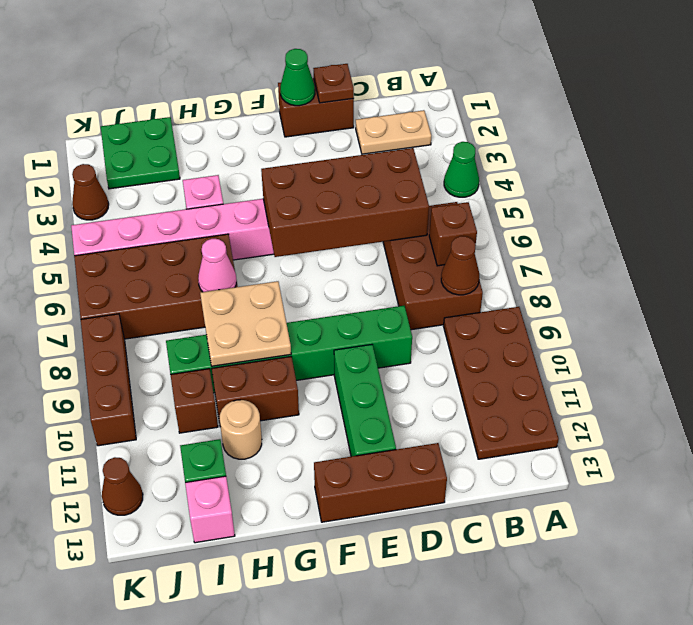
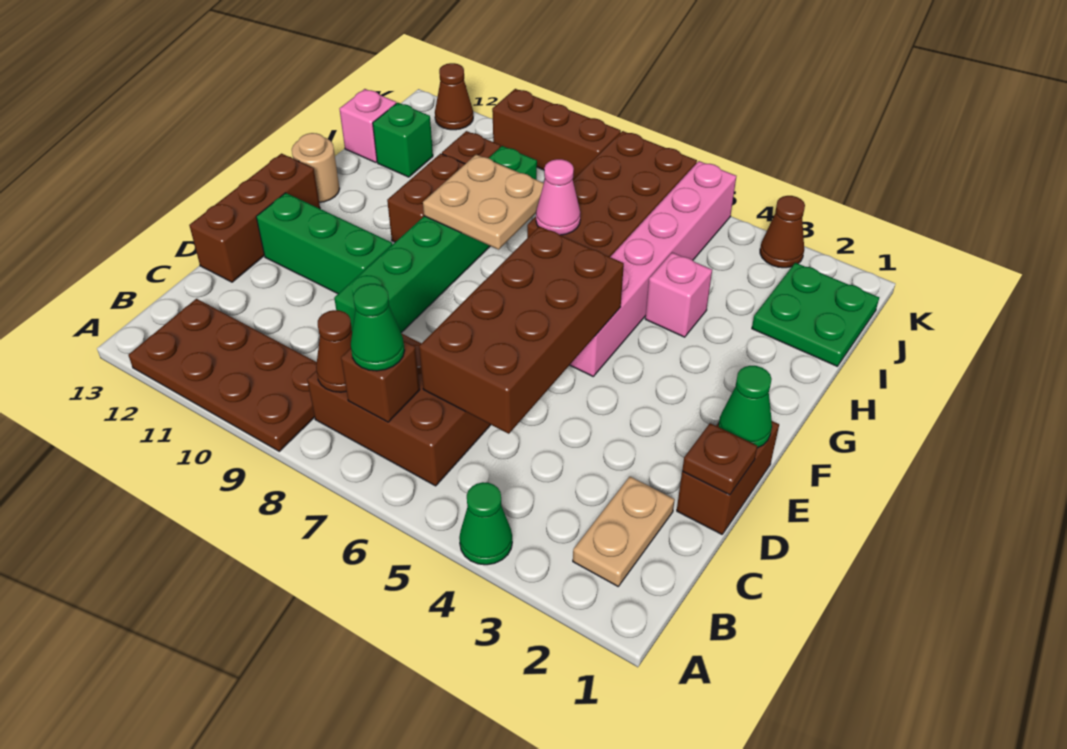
none -> green cone B7 level 3
tan round brick H11 level 1 -> tan round brick G13 level 1

